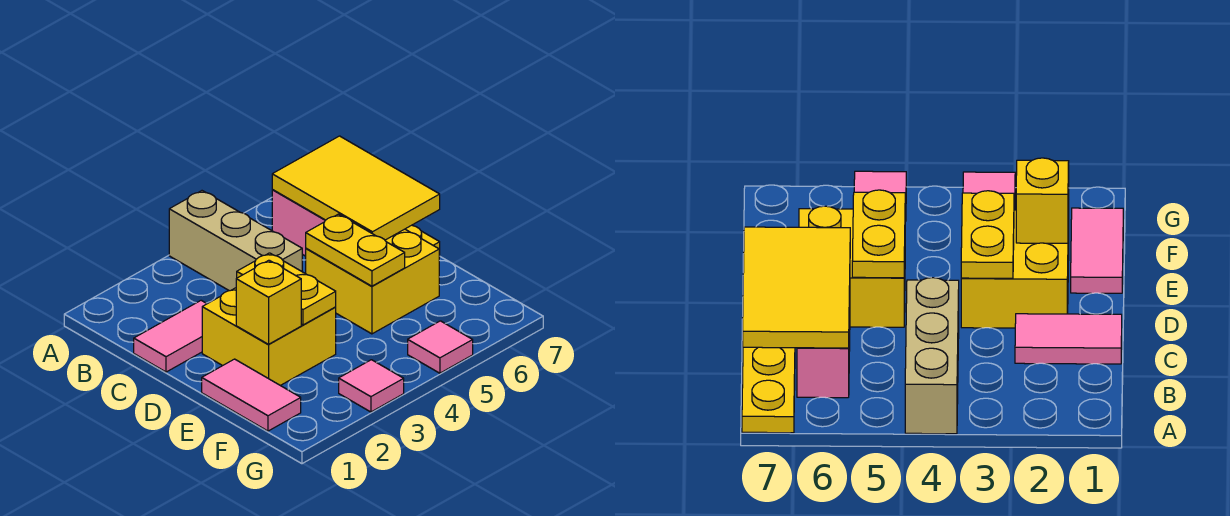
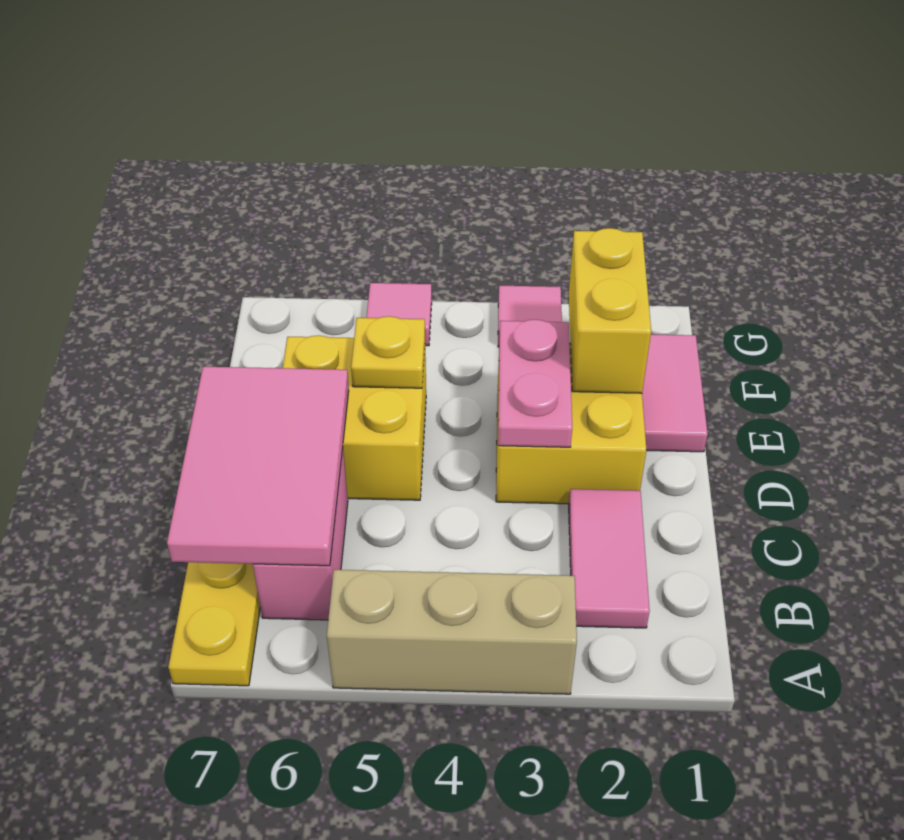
tan brick A4:C4 level 1 -> tan brick A3:A5 level 1
yellow tile B6:D7 level 2 -> pink tile B6:D7 level 2
pink tile C1:C2 level 1 -> pink tile B2:C2 level 1
yellow plate D3:E3 level 2 -> pink plate D3:E3 level 2
yellow plate D5:E5 level 2 -> yellow plate E5 level 2
yellow brick E2 level 2 -> yellow brick E2:F2 level 2

